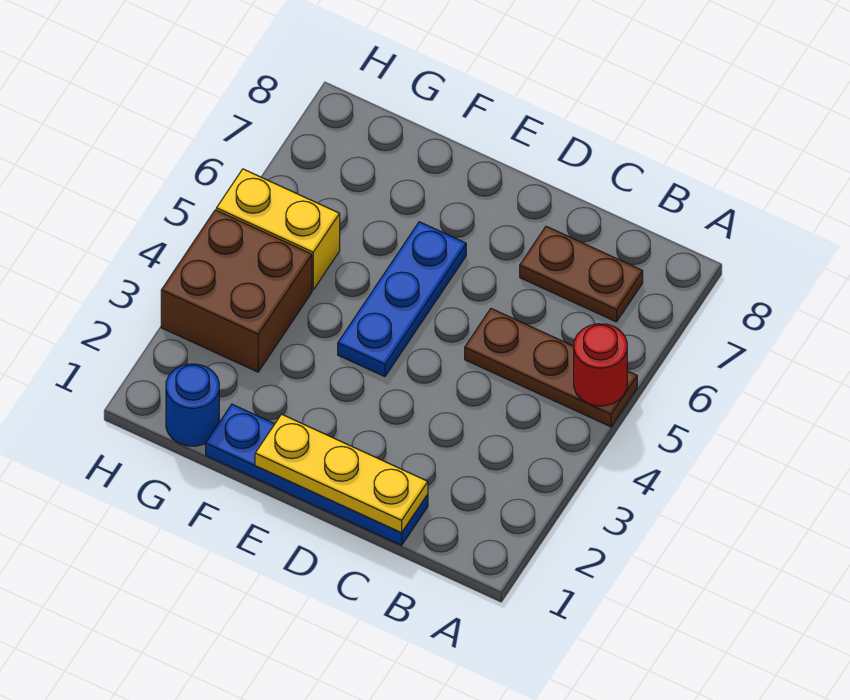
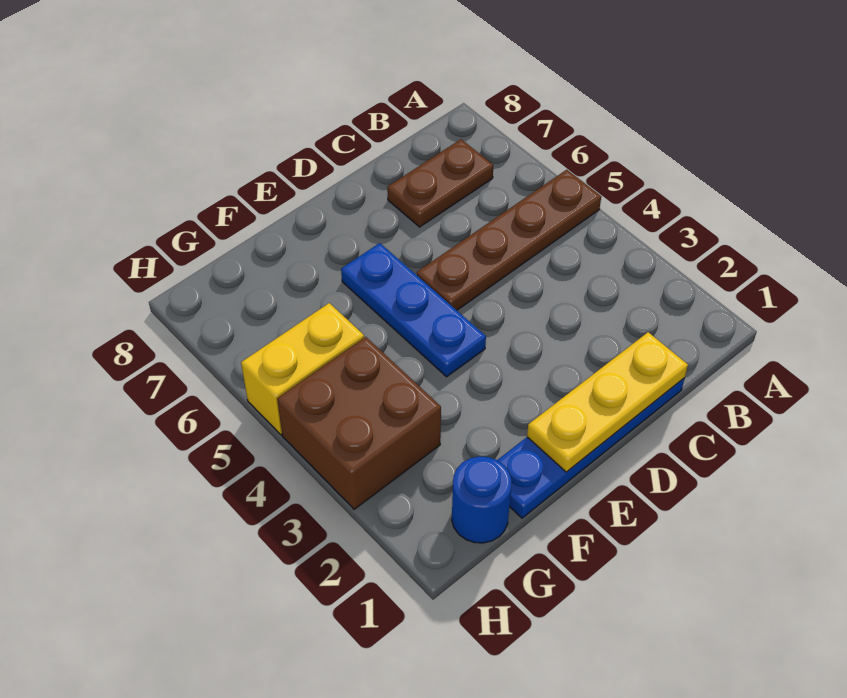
brown plate A5:C5 level 1 -> brown plate A5:D5 level 1
red round brick A5 level 2 -> none

